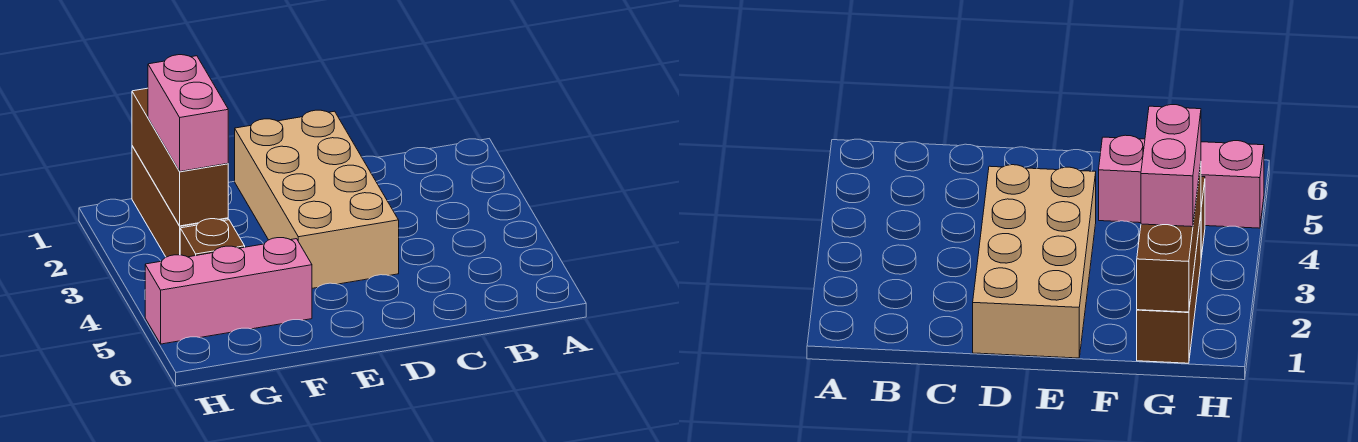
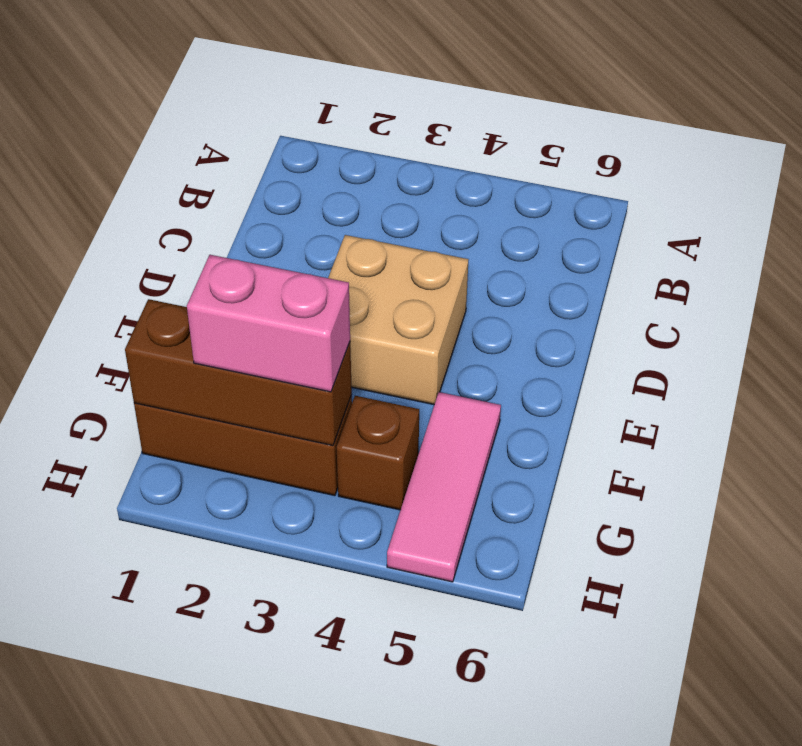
tan brick D1:E4 level 1 -> tan brick D3:E4 level 1
pink brick F5:H5 level 1 -> pink tile F5:H5 level 1

